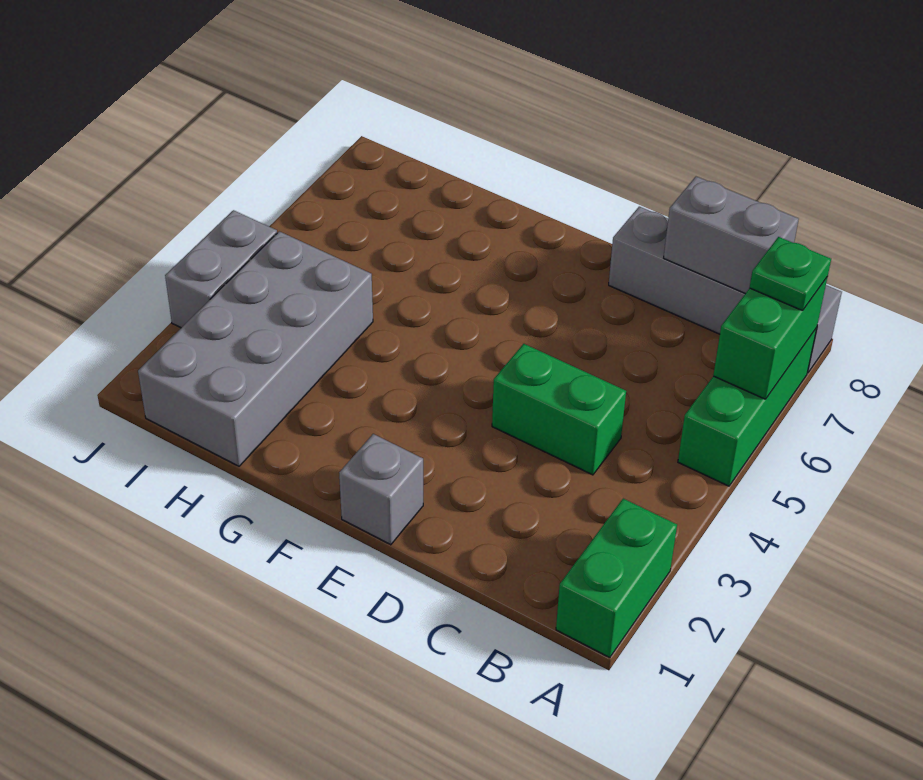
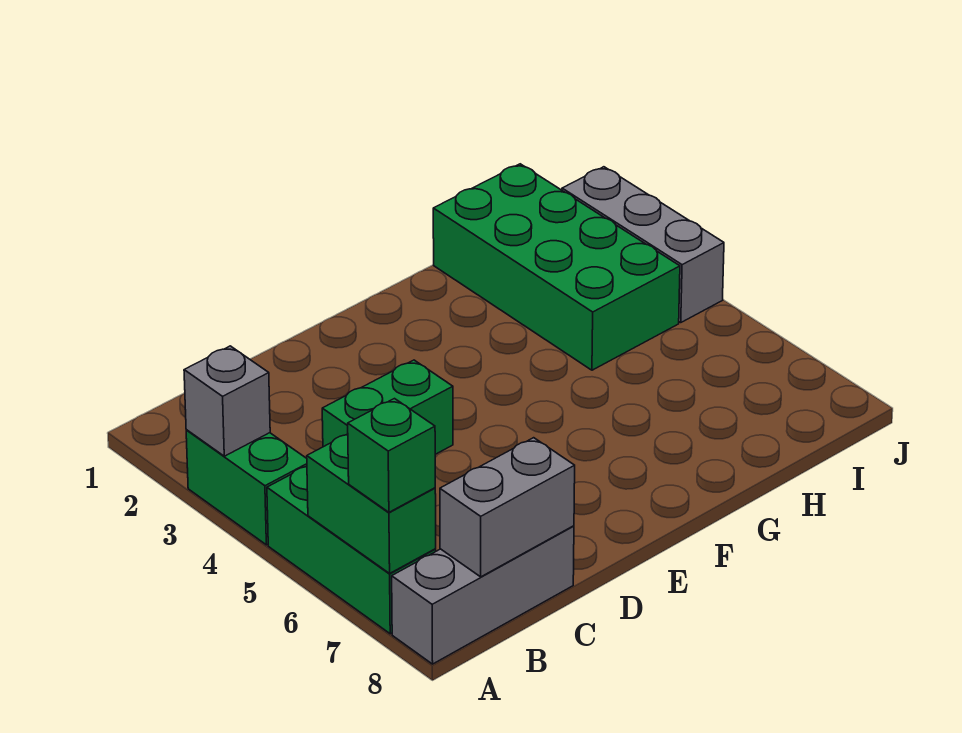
green brick A1:A2 level 1 -> green brick A3:A4 level 1
green plate A7 level 3 -> green brick A7 level 3
grey brick A8:D8 level 1 -> grey brick A8:C8 level 1
grey brick E1 level 1 -> grey brick A3 level 2
grey brick H1:I4 level 1 -> green brick H1:I4 level 1
grey brick J3:J4 level 1 -> grey brick J2:J4 level 1

